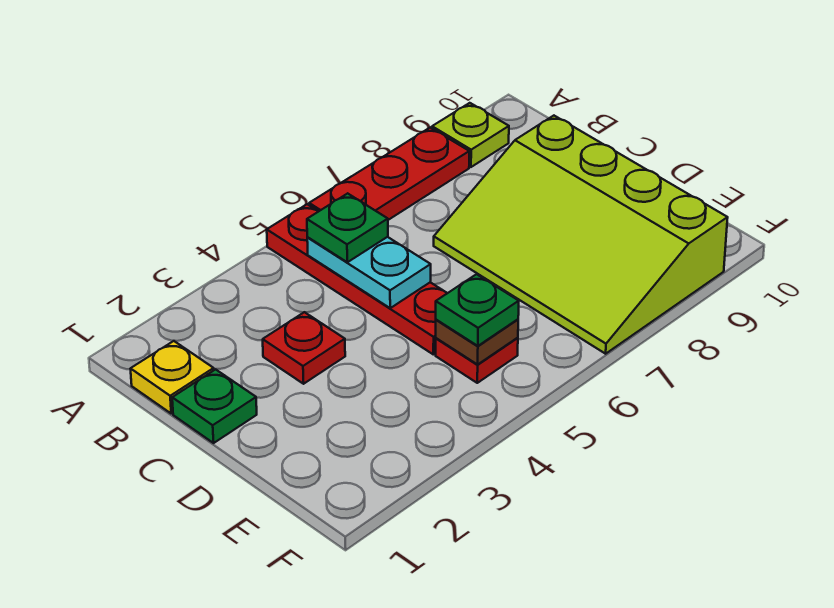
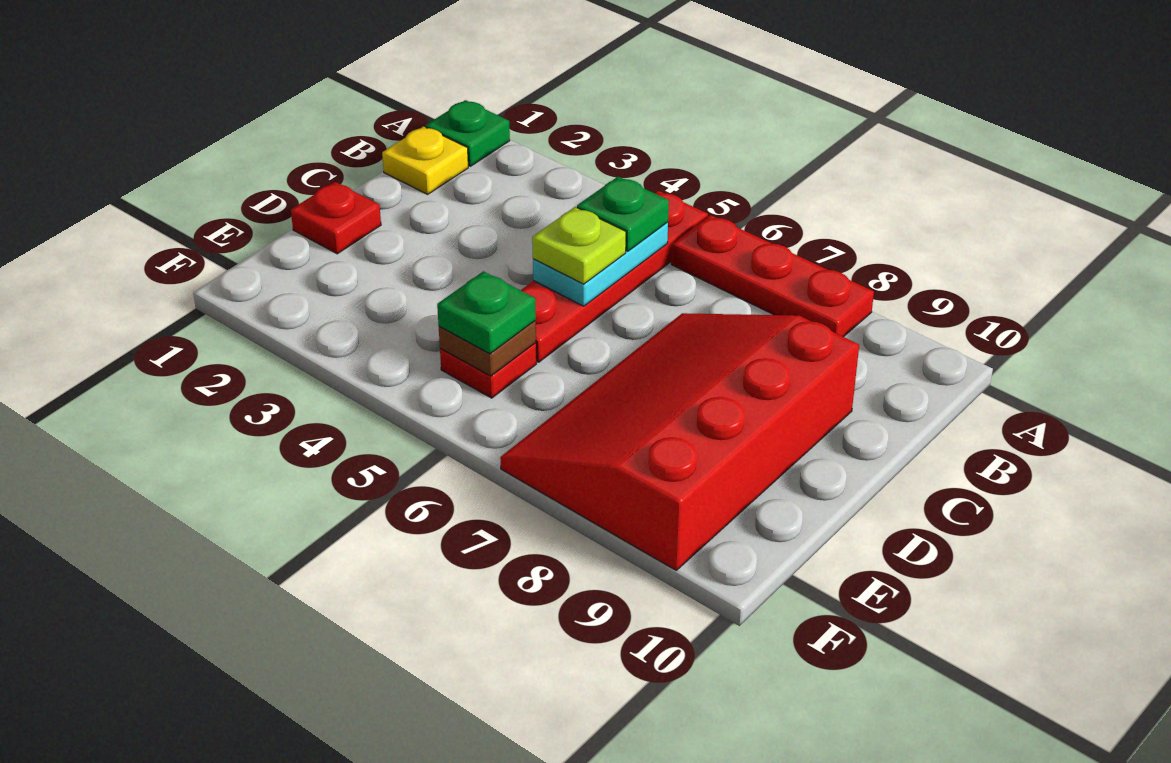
lime plate A9 level 1 -> lime plate C5 level 3
green plate C1 level 1 -> green plate A1 level 1
red plate C3 level 1 -> red plate D1 level 1
lime slope C7:F9 level 1 top 9 -> red slope C7:F9 level 1 top 9

